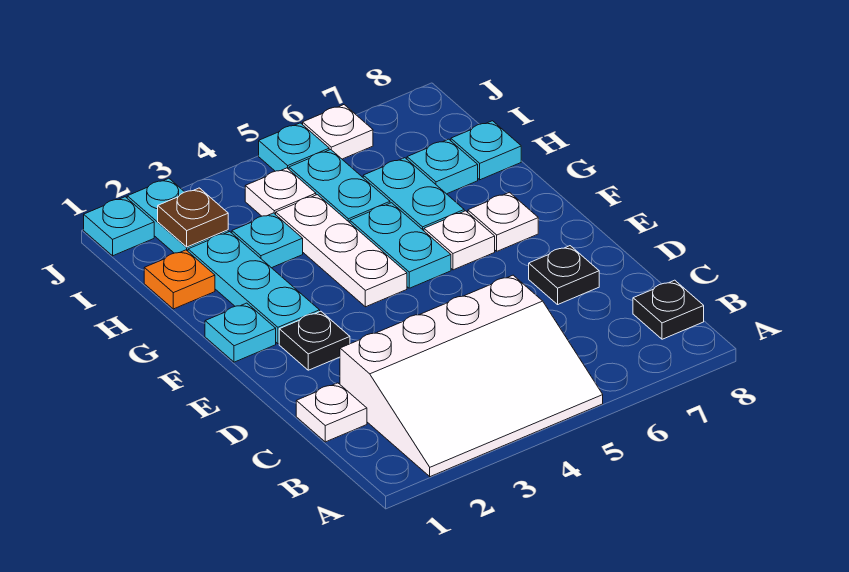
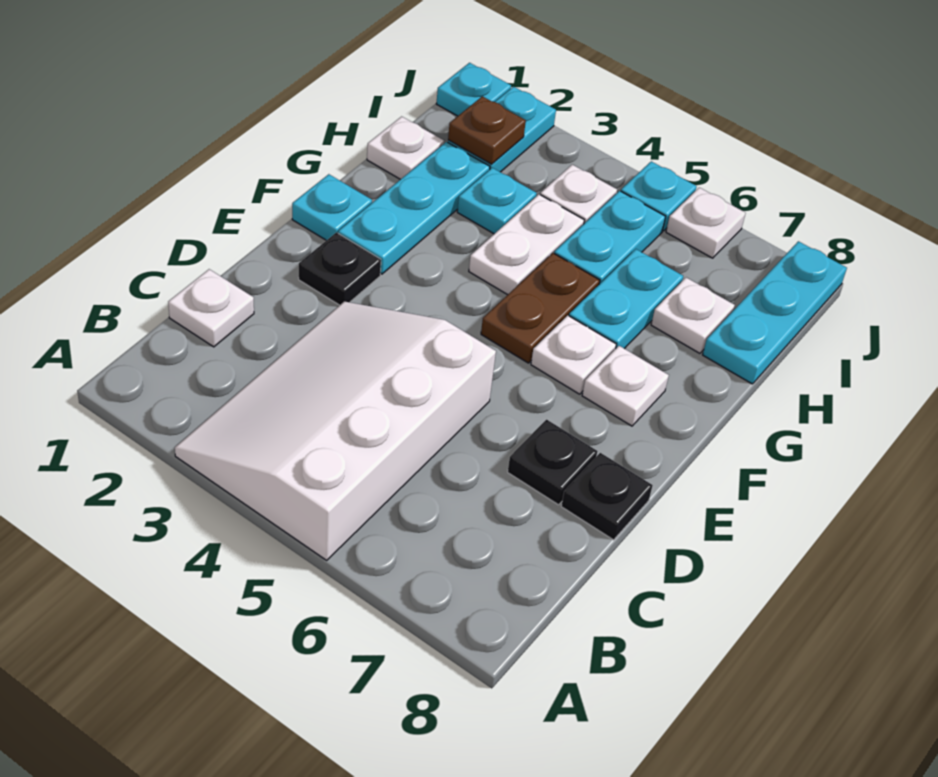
white slope A2:C5 level 1 top C -> white slope A3:D5 level 1 top 5
black plate B8 level 1 -> black plate D8 level 1
white plate F4:H4 level 1 -> white plate G4:H4 level 1
cyan plate F5:G5 level 1 -> brown plate F5:G5 level 1
orange plate H1 level 1 -> white plate H1 level 1
cyan plate H7 level 1 -> white plate H7 level 1
cyan plate H8 level 1 -> cyan plate H8:J8 level 1

